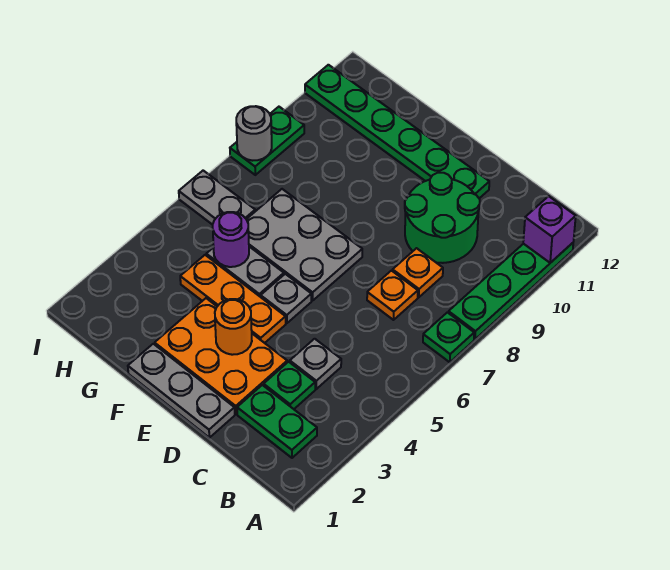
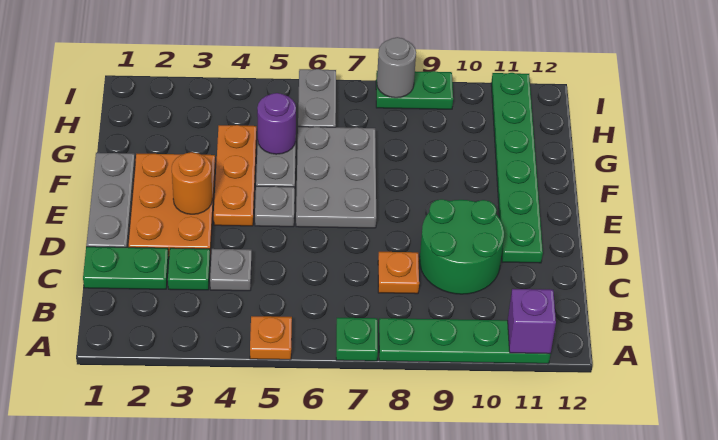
green plate B2:C2 level 1 -> green plate C1:C2 level 1
orange plate C7 level 1 -> orange plate A5 level 1

